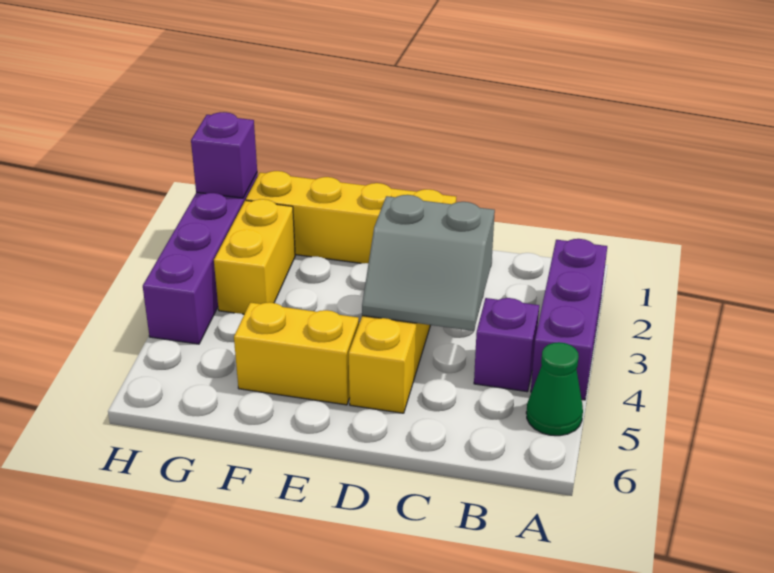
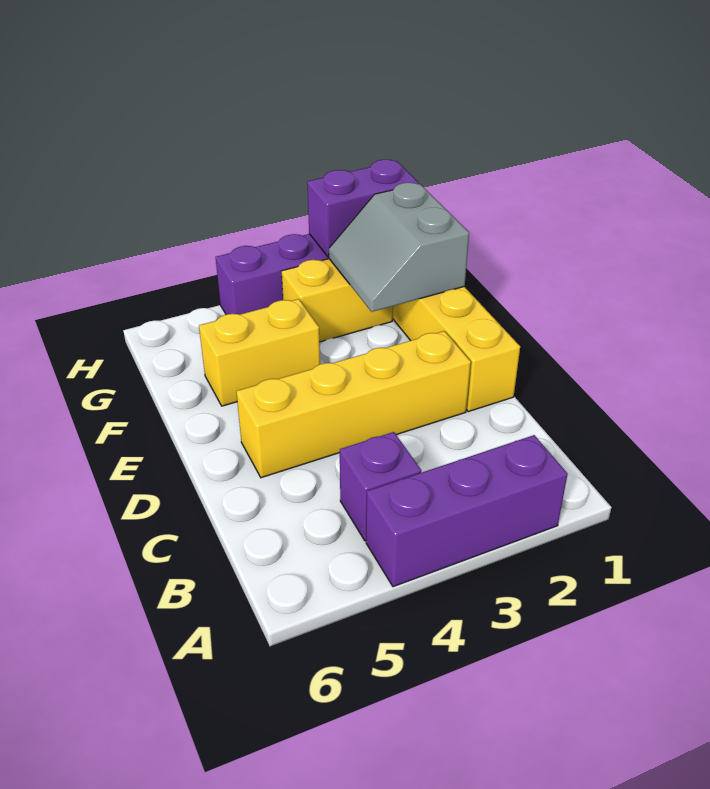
green cone A5 level 1 -> none
grey slope C3:D4 level 2 top 3 -> grey slope F1:G2 level 2 top 1
yellow brick E5:F5 level 1 -> yellow brick F4:F5 level 1
purple brick H1 level 2 -> purple brick H1:H2 level 2

